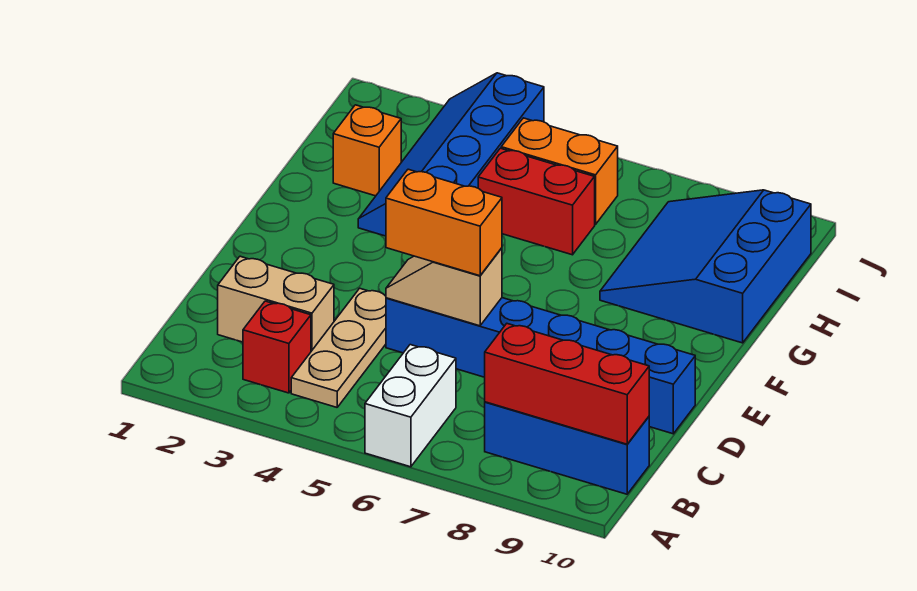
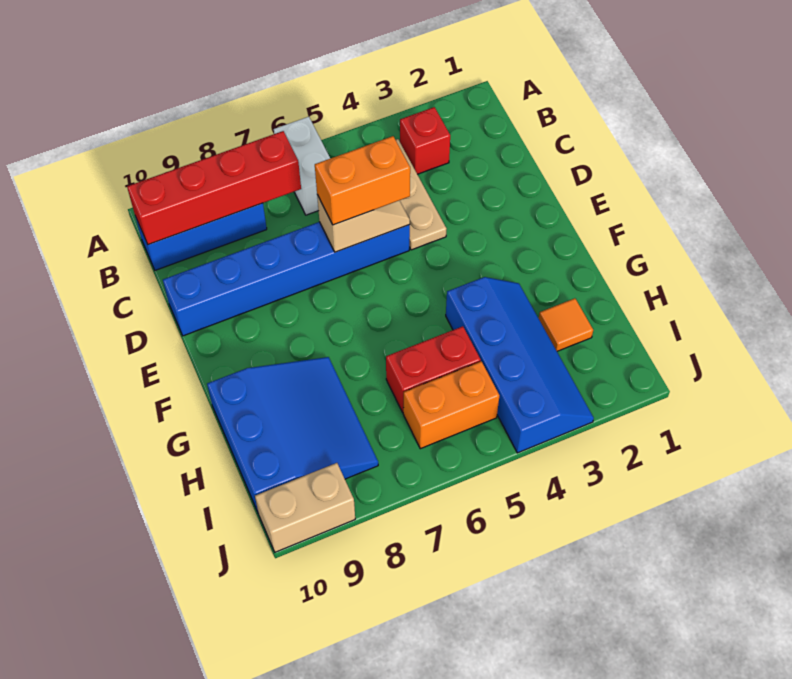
red brick B8:B10 level 2 -> red brick B7:B10 level 2
tan brick C2:C3 level 1 -> tan brick J9:J10 level 1
orange brick H2 level 1 -> orange tile H2 level 1

